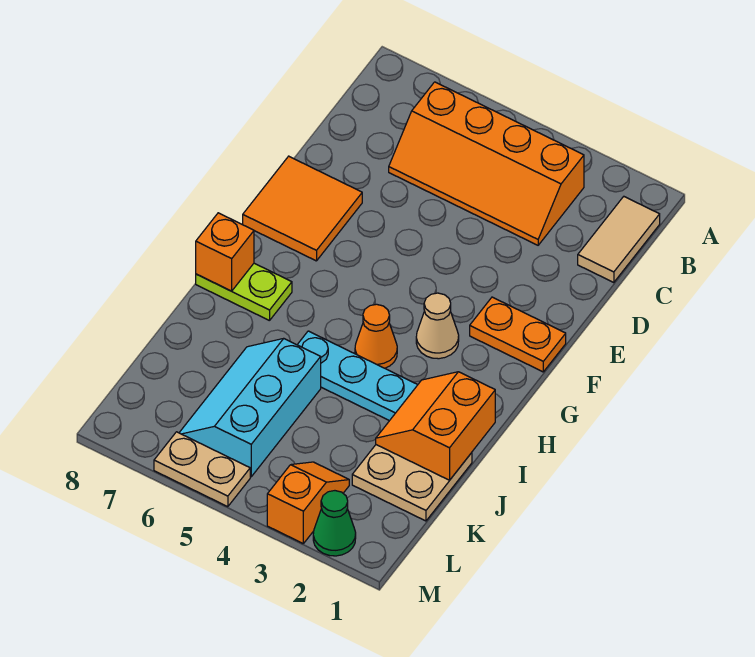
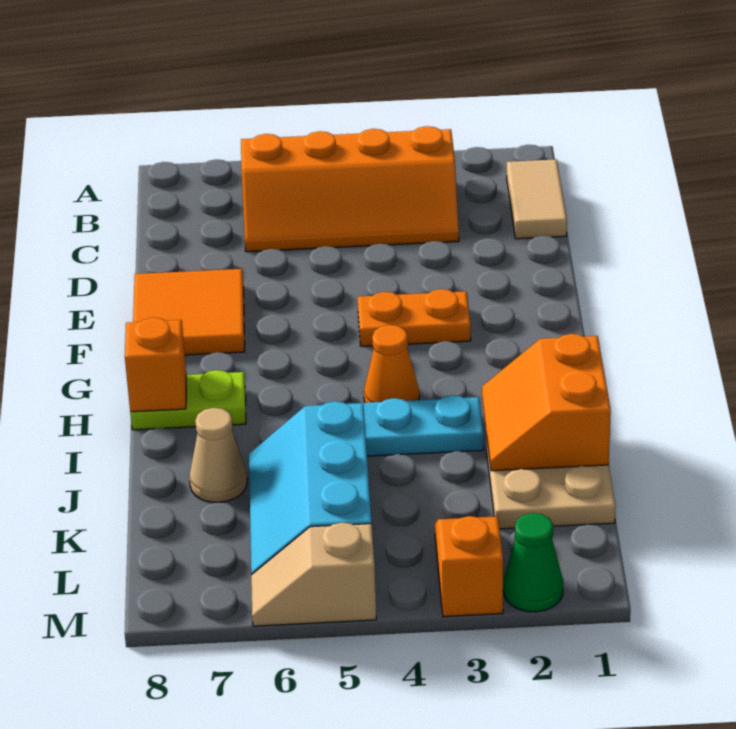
orange plate F1:F2 level 1 -> orange plate F3:F4 level 1
tan cone G3 level 1 -> tan cone J7 level 1
tan plate M5:M6 level 1 -> tan slope M5:M6 level 1 top 5

